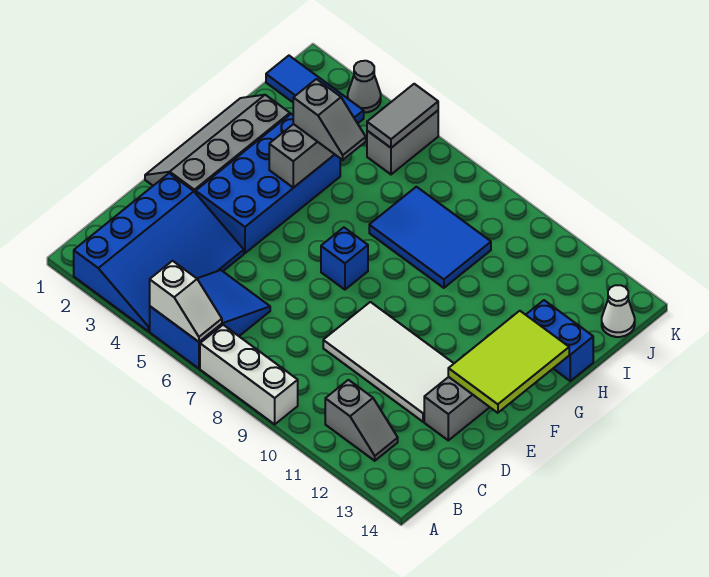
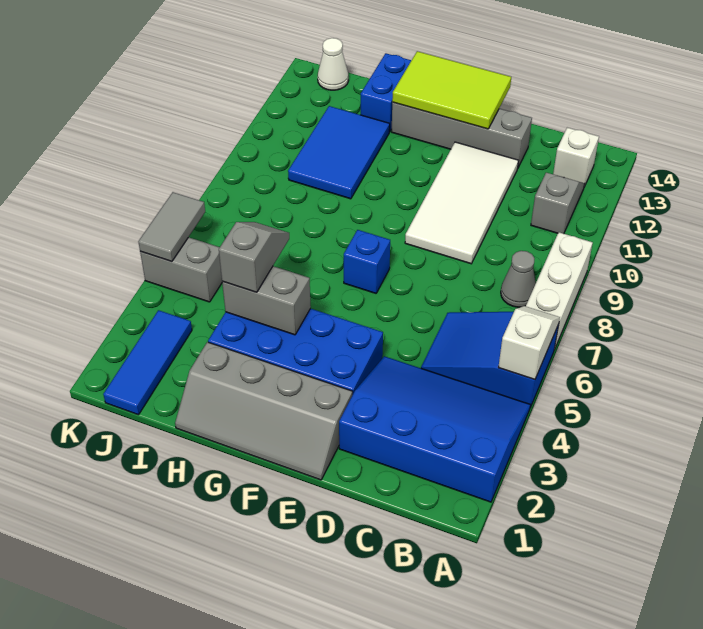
none -> white brick B13 level 1
blue tile H7:I9 level 1 -> blue tile H10:I12 level 1
grey tile J5:K5 level 2 -> grey tile K5:K6 level 2
grey cone K3 level 1 -> grey cone B8 level 1

